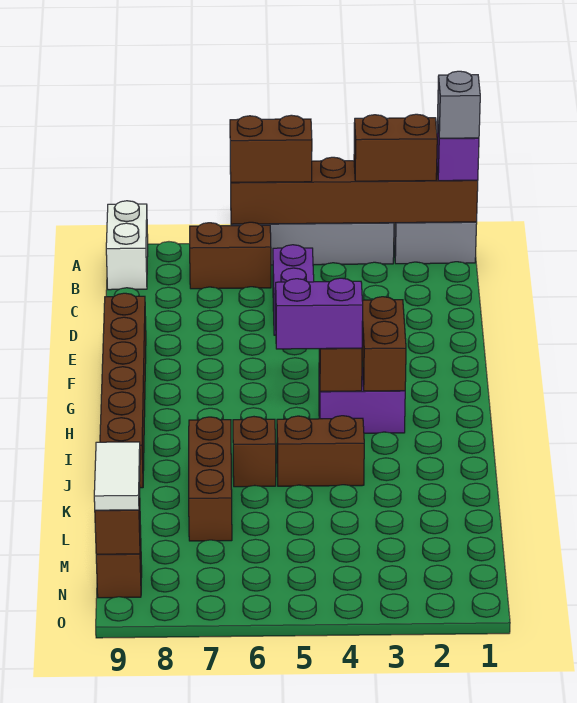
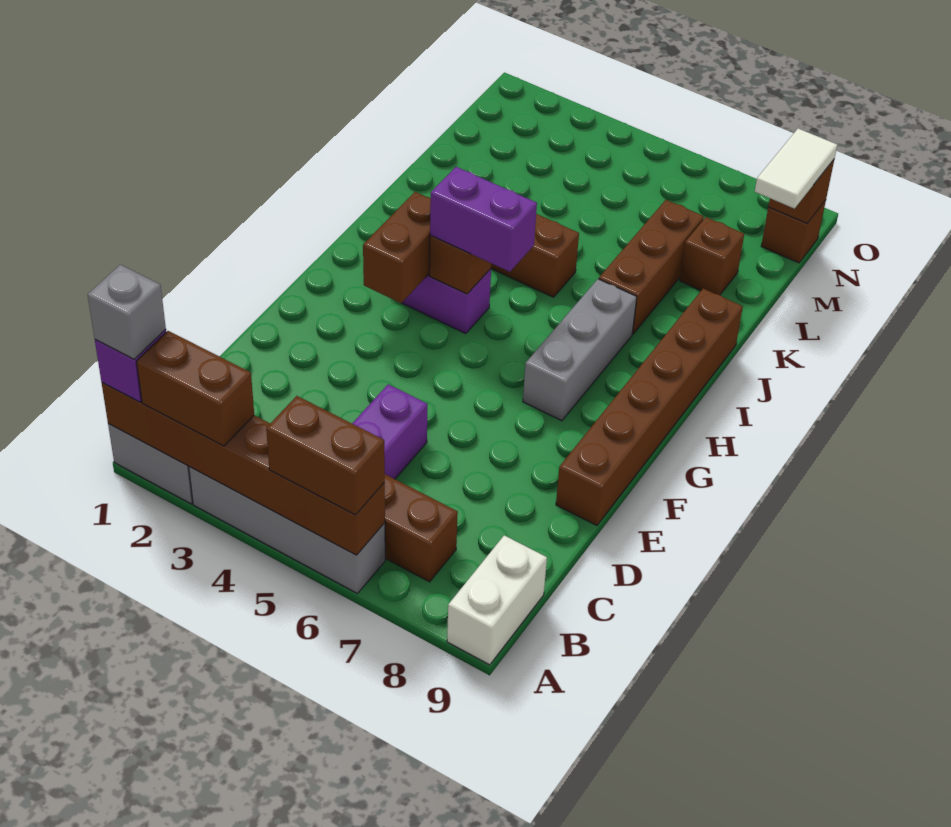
none -> grey brick G7:I7 level 1
brown brick J6 level 1 -> brown brick L8 level 1

